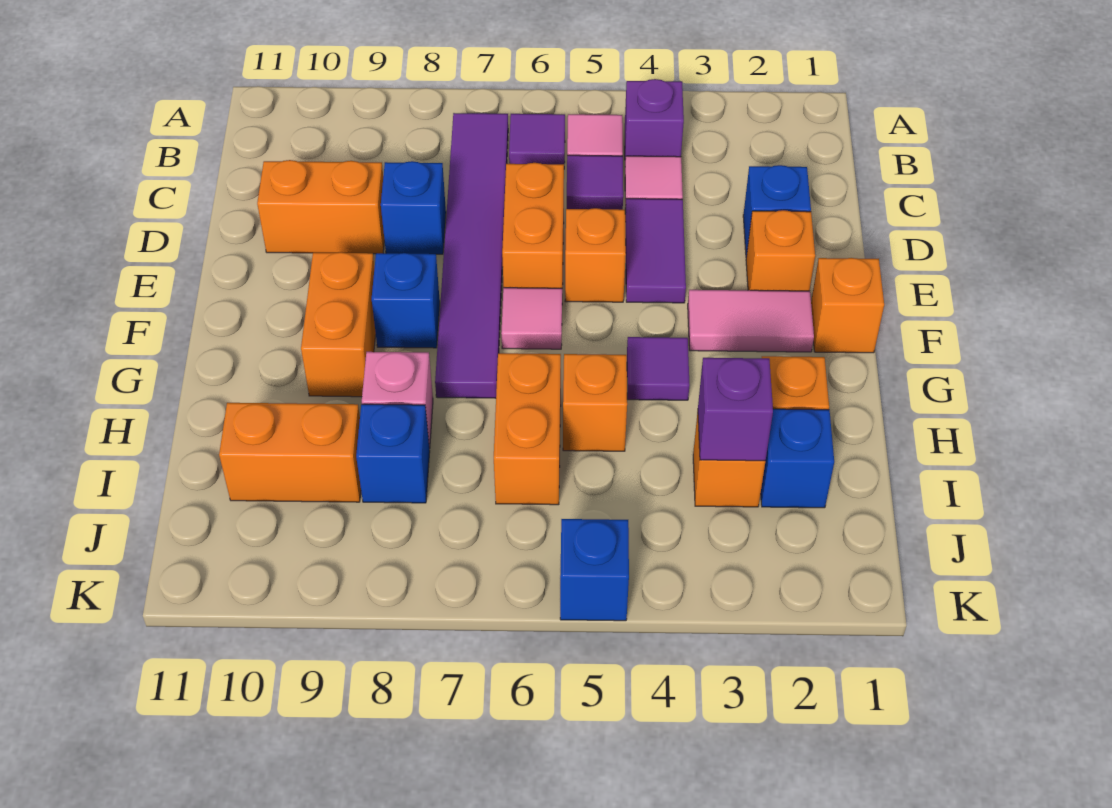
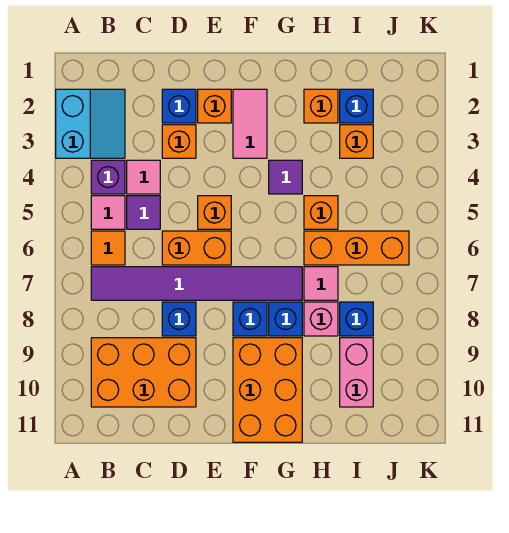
none -> cyan slope A2:B3 level 1 top A
purple tile B6 level 1 -> orange tile B6 level 1
purple tile D4:E4 level 1 -> none
orange brick D9:D10 level 1 -> orange brick B9:D10 level 1
orange brick F1 level 1 -> orange brick D3 level 1
pink tile F6 level 1 -> pink tile H7 level 1
orange brick F9:G9 level 1 -> orange brick F9:G11 level 1
orange brick H6:I6 level 1 -> orange brick H6:J6 level 1
purple brick I3 level 2 -> none
orange brick I9:I10 level 1 -> pink brick I9:I10 level 1
blue brick K5 level 1 -> blue brick G8 level 1

